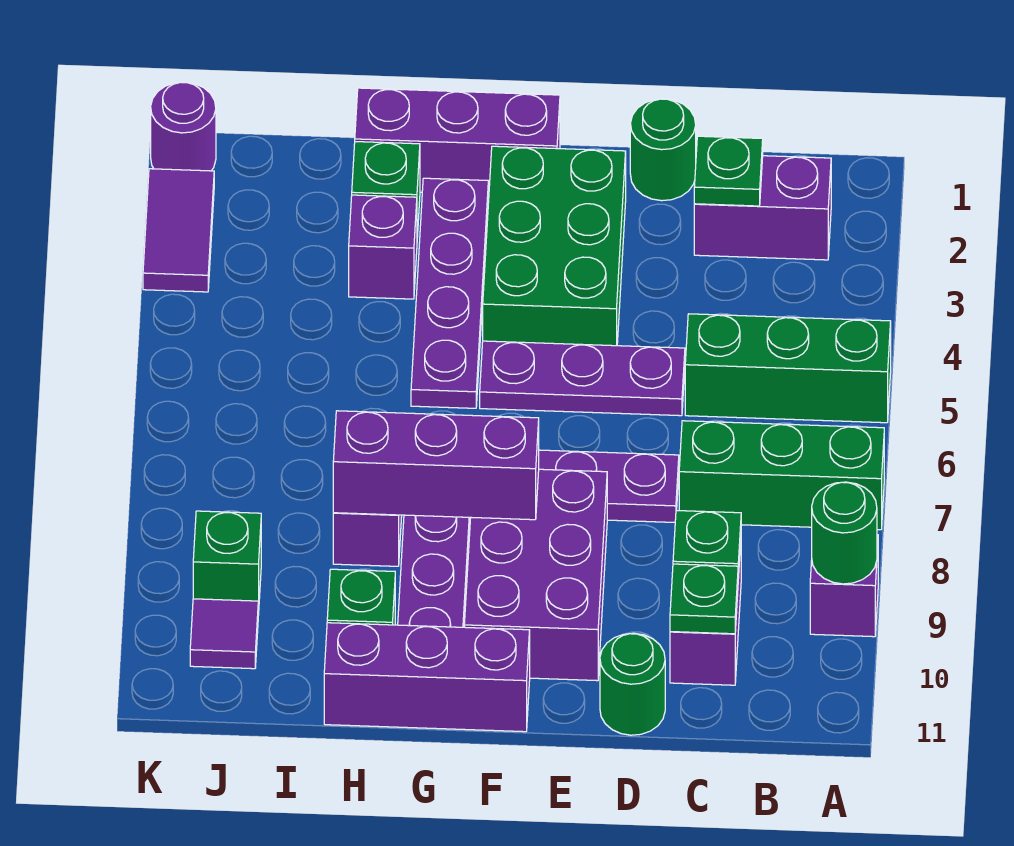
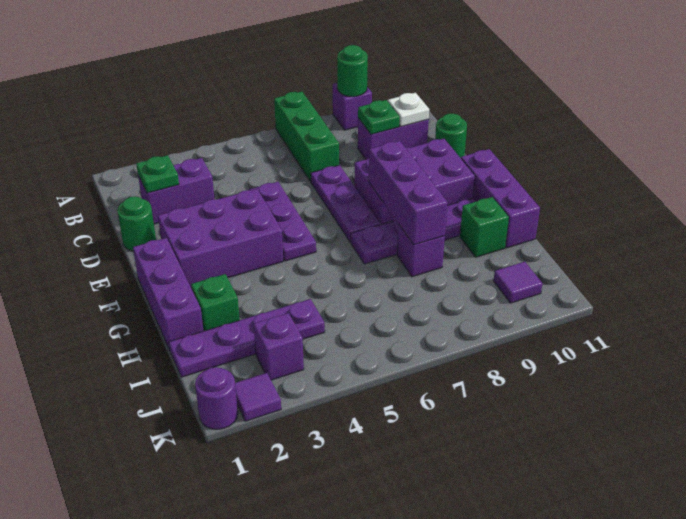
green brick A5:C5 level 1 -> none
purple brick B2:C2 level 1 -> purple brick C2:C3 level 1
green plate C10 level 2 -> white plate C10 level 2
green brick E2:F4 level 1 -> purple brick E2:F4 level 1
purple plate G2:G5 level 1 -> purple plate I1:I4 level 1
purple brick H3 level 1 -> purple brick J3 level 1
green brick J9 level 1 -> none
purple tile K2:K3 level 1 -> purple tile K2 level 1

